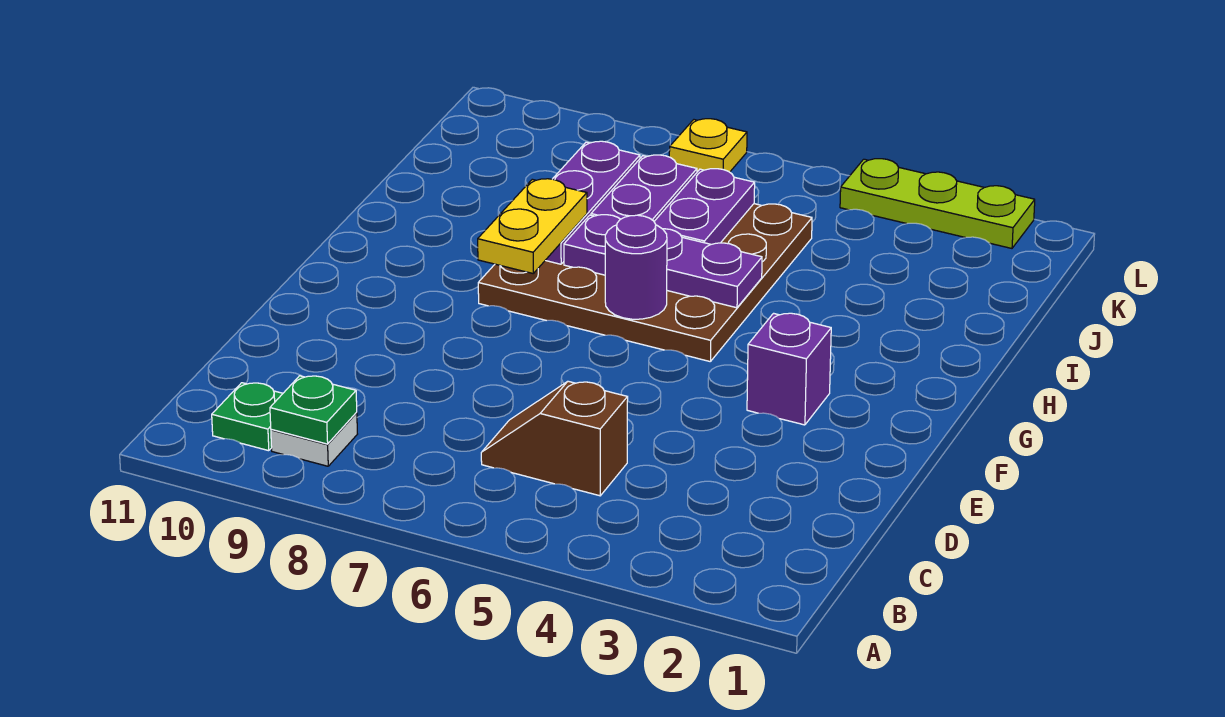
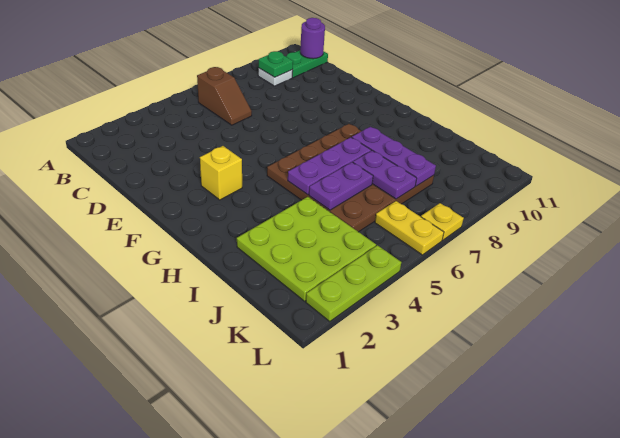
green plate B10 level 1 -> green plate B10:B11 level 1
brown slope C5:C6 level 1 top 5 -> brown slope B6:C6 level 1 top B
purple brick F3 level 1 -> yellow brick F3 level 1
purple round brick G6 level 2 -> purple round brick B11 level 2
yellow plate G8:H8 level 3 -> yellow plate K6:L6 level 1
none -> lime plate I2:K4 level 1
purple plate I6:J6 level 2 -> purple plate I5:I6 level 2

